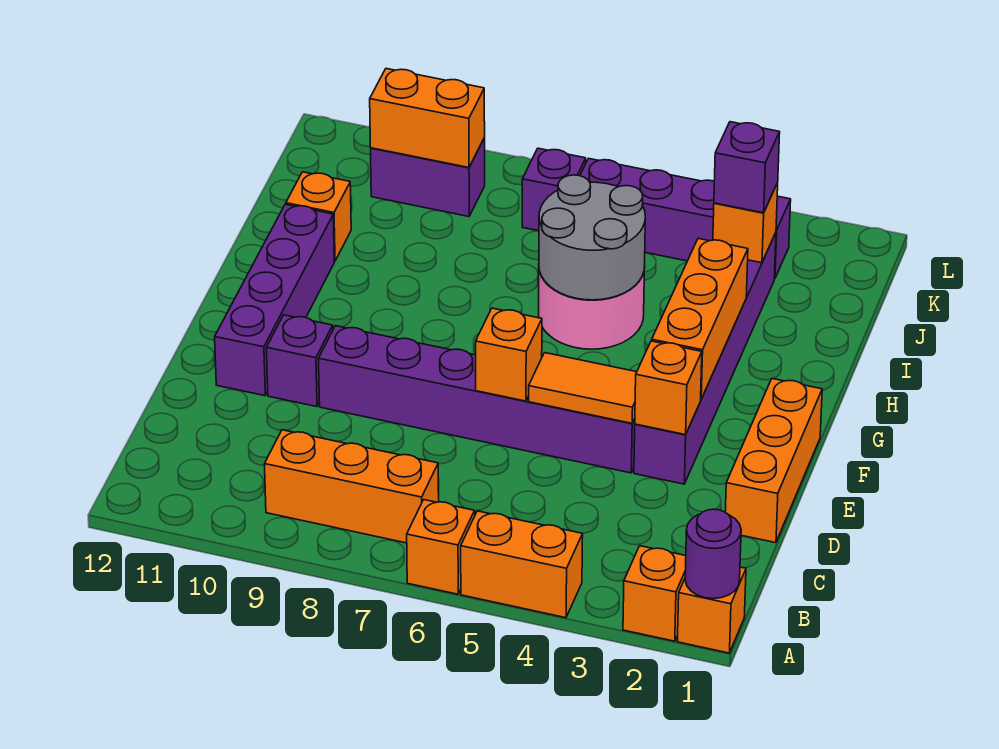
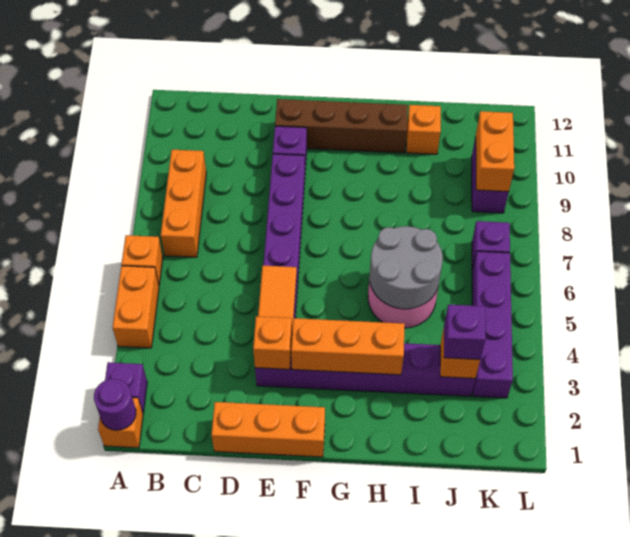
orange brick A2 level 1 -> purple brick A2 level 1
orange brick E6 level 2 -> none
purple brick E11:H11 level 1 -> brown brick E11:H11 level 1

